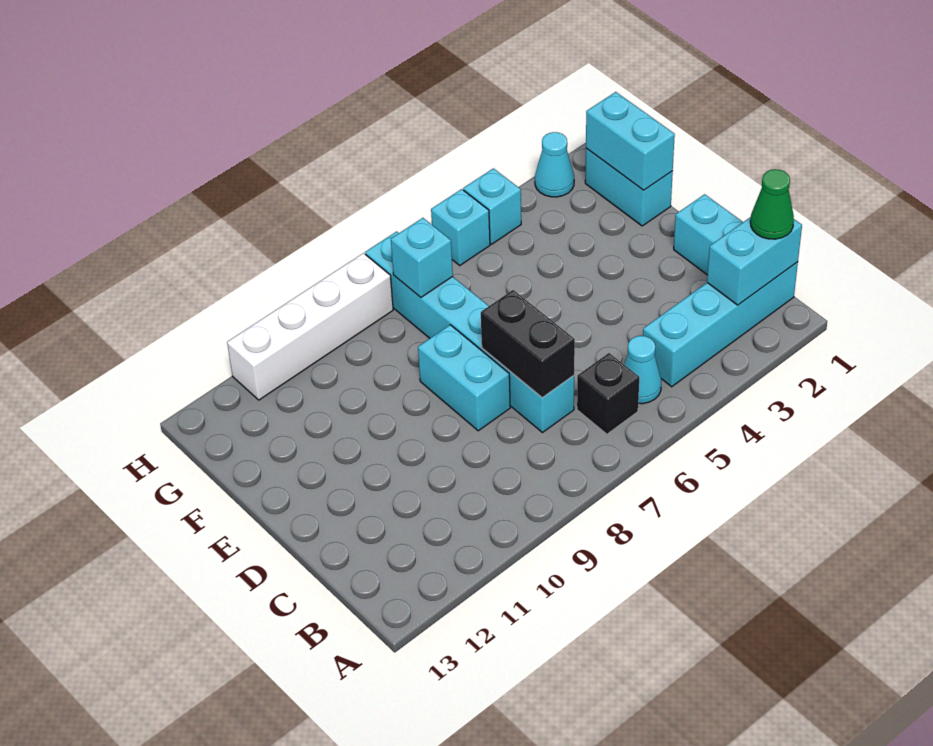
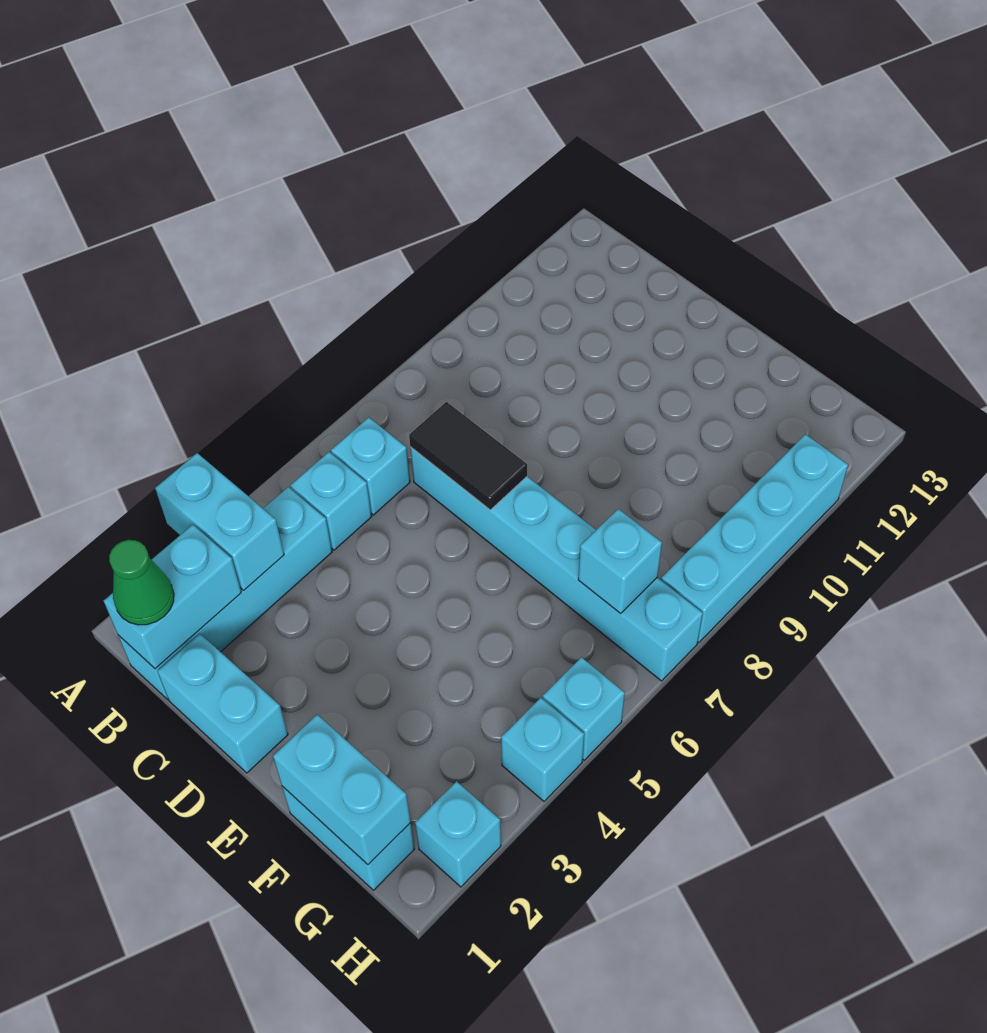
cyan cone B5 level 1 -> cyan brick B5 level 1
black brick B6 level 1 -> cyan brick B6 level 1
black brick C7:D7 level 2 -> black tile C7:D7 level 2
cyan brick D8:E8 level 1 -> cyan brick A3:B3 level 2
cyan cone H2 level 1 -> cyan brick H2 level 1
white brick H8:H11 level 1 -> cyan brick H8:H11 level 1

